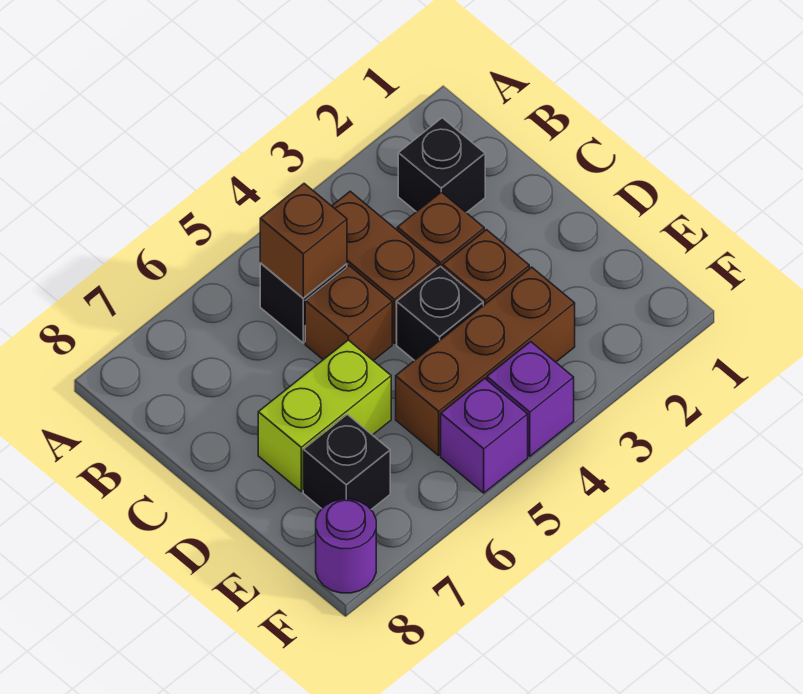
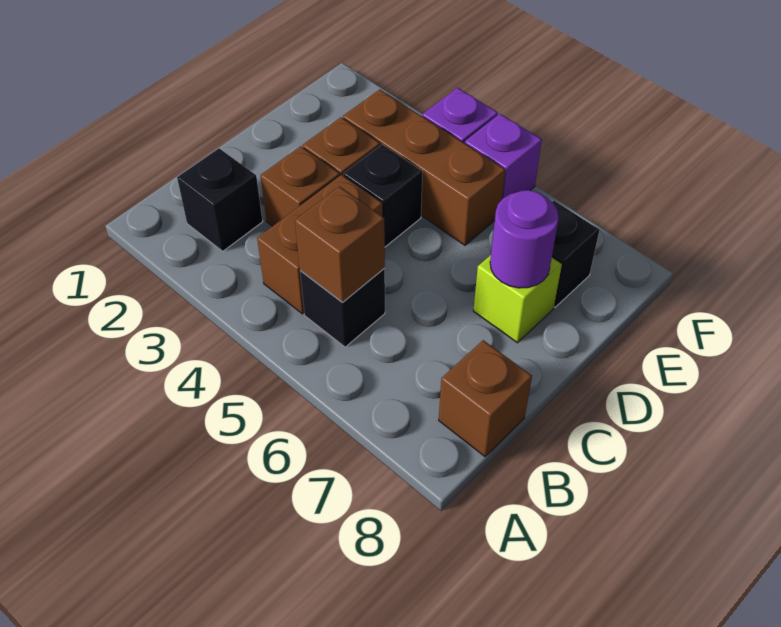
brown brick C5 level 1 -> brown brick B8 level 1
lime brick D6:D7 level 1 -> lime brick D7 level 1
purple round brick F8 level 1 -> purple round brick D7 level 2

